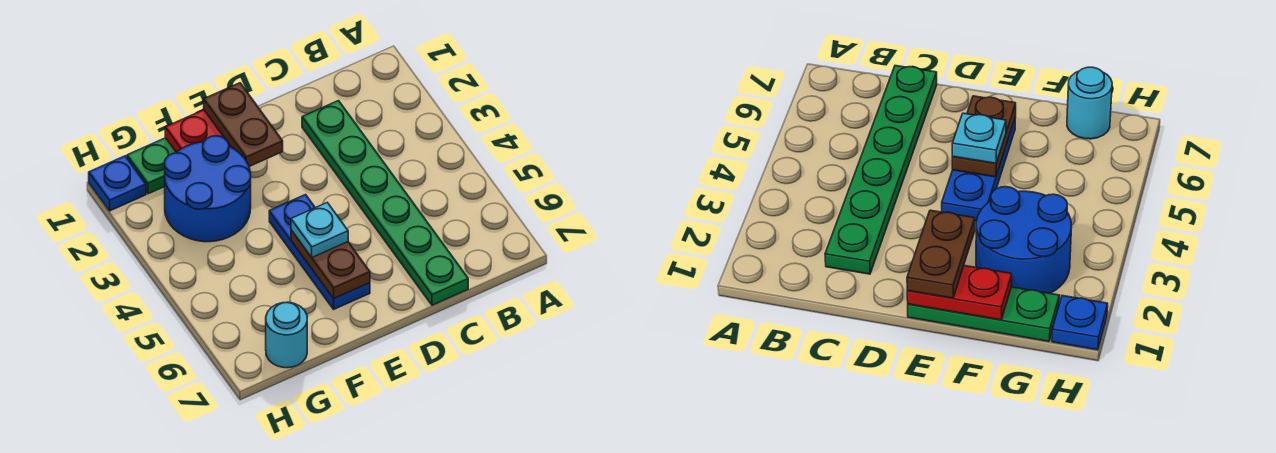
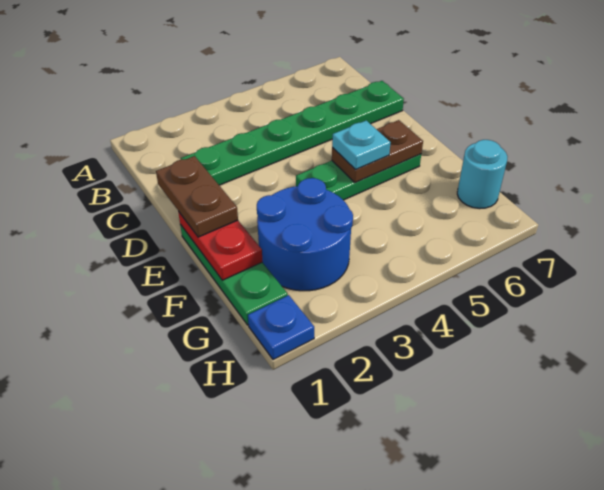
brown plate E1:E2 level 3 -> brown plate D1:E1 level 3
blue plate E4:E6 level 1 -> green plate E4:E6 level 1

